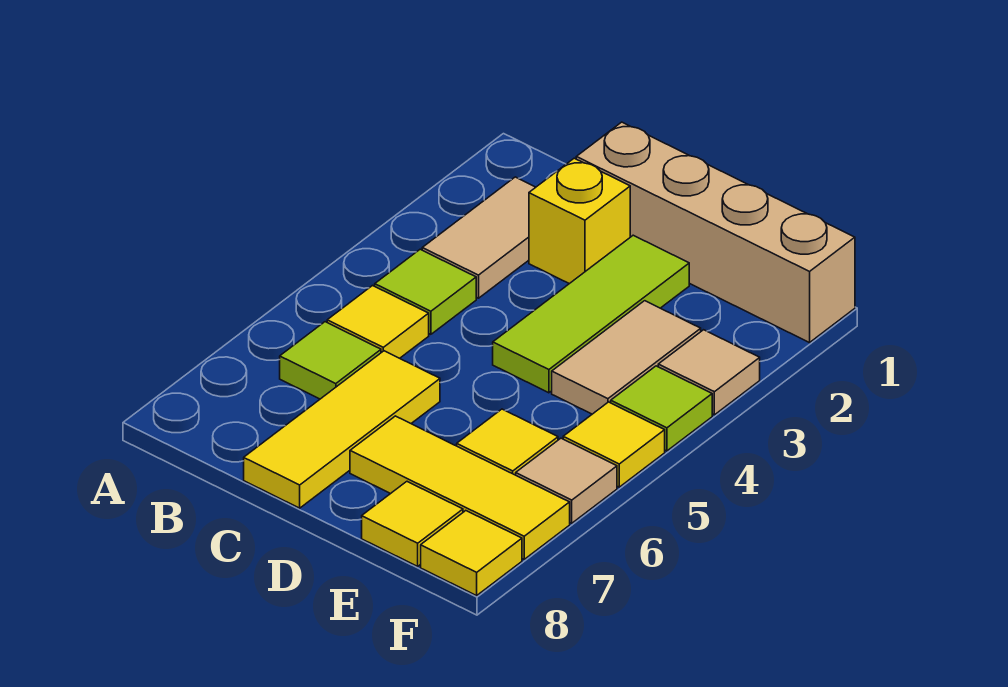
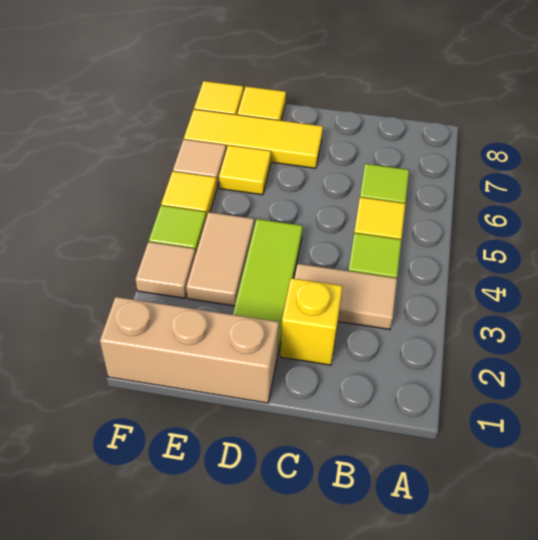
tan tile B2:B3 level 1 -> tan tile B3:C3 level 1
tan brick C1:F1 level 1 -> tan brick D1:F1 level 1
yellow tile C6:C8 level 1 -> none

